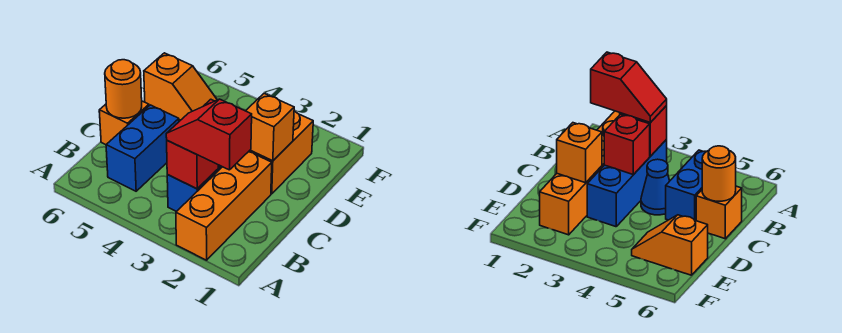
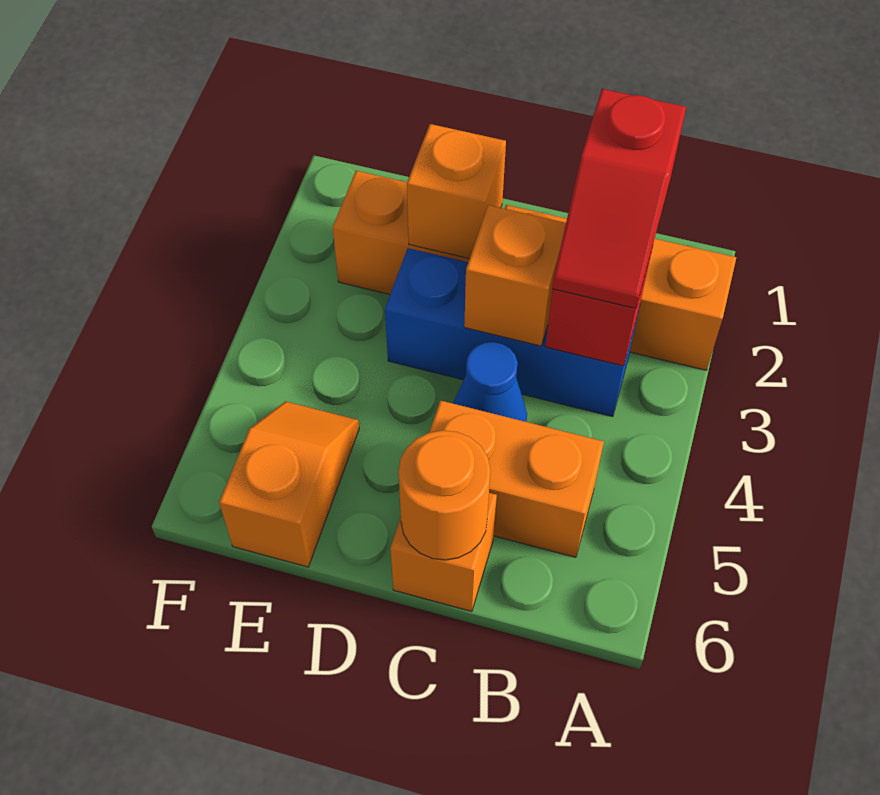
blue brick B5:C5 level 1 -> orange brick B5:C5 level 1
red brick C3 level 2 -> orange brick C3 level 2

